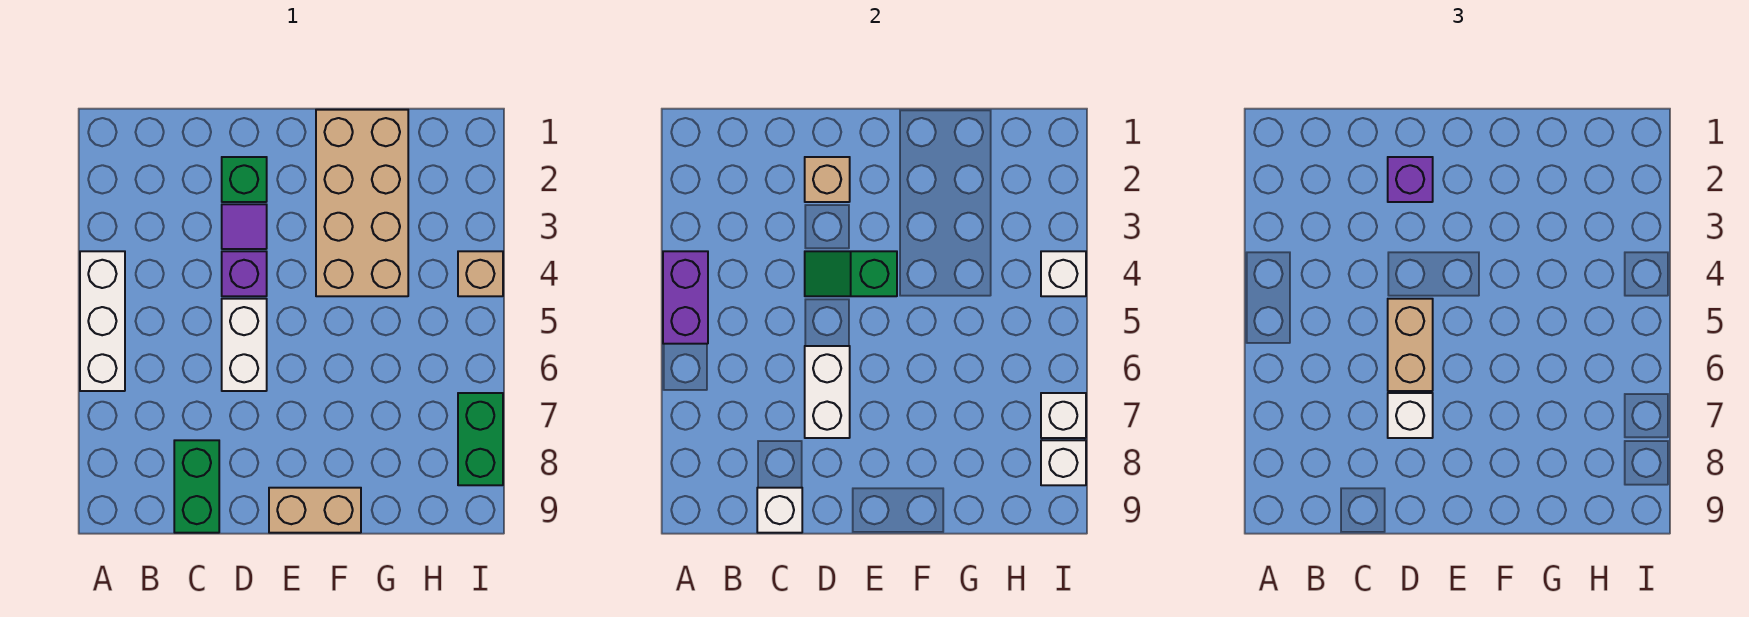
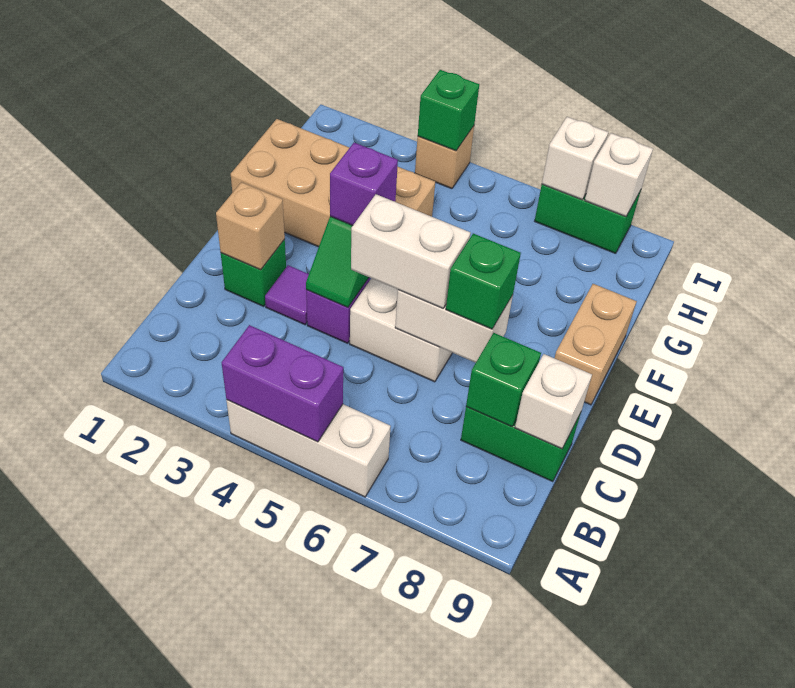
none -> green brick C8 level 2
purple brick D2 level 3 -> purple brick E4 level 3
tan brick D5:D6 level 3 -> white brick D5:D6 level 3
white brick D7 level 3 -> green brick D7 level 3
white brick I4 level 2 -> green brick I4 level 2

